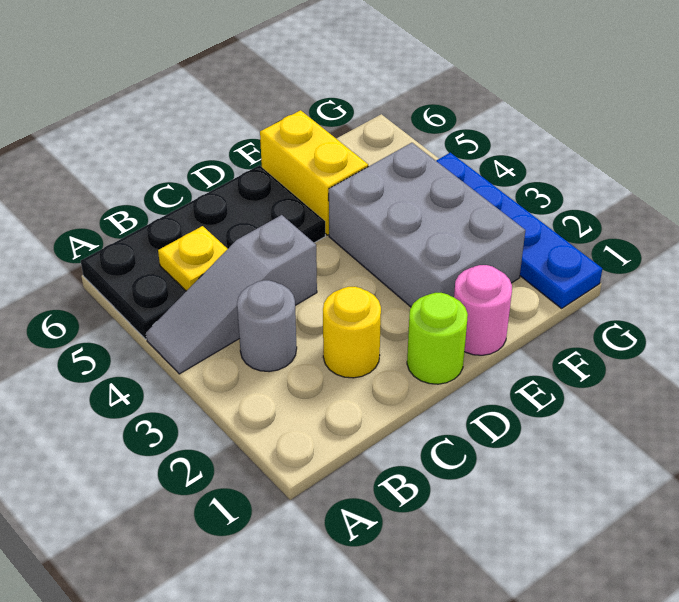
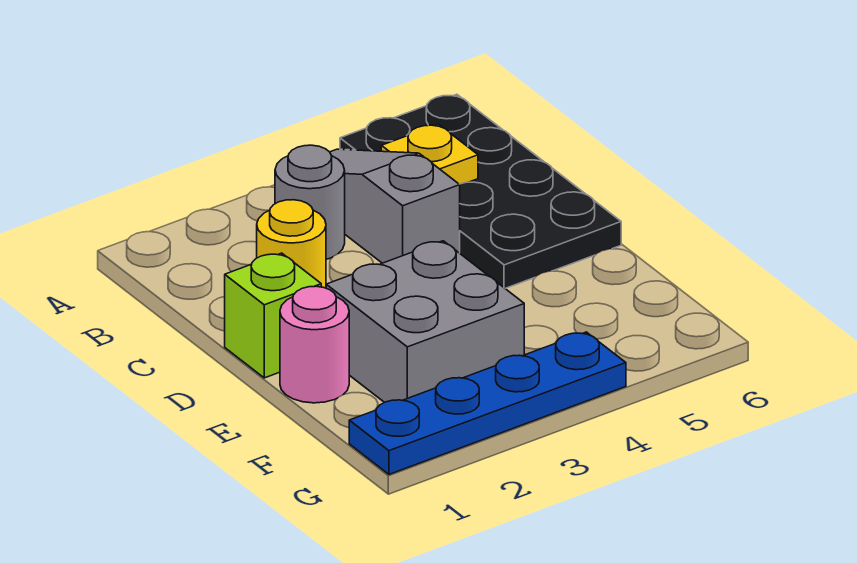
lime round brick D1 level 1 -> lime brick D1 level 1
grey brick E2:F4 level 1 -> grey brick E2:F3 level 1
yellow brick E5:E6 level 1 -> none

